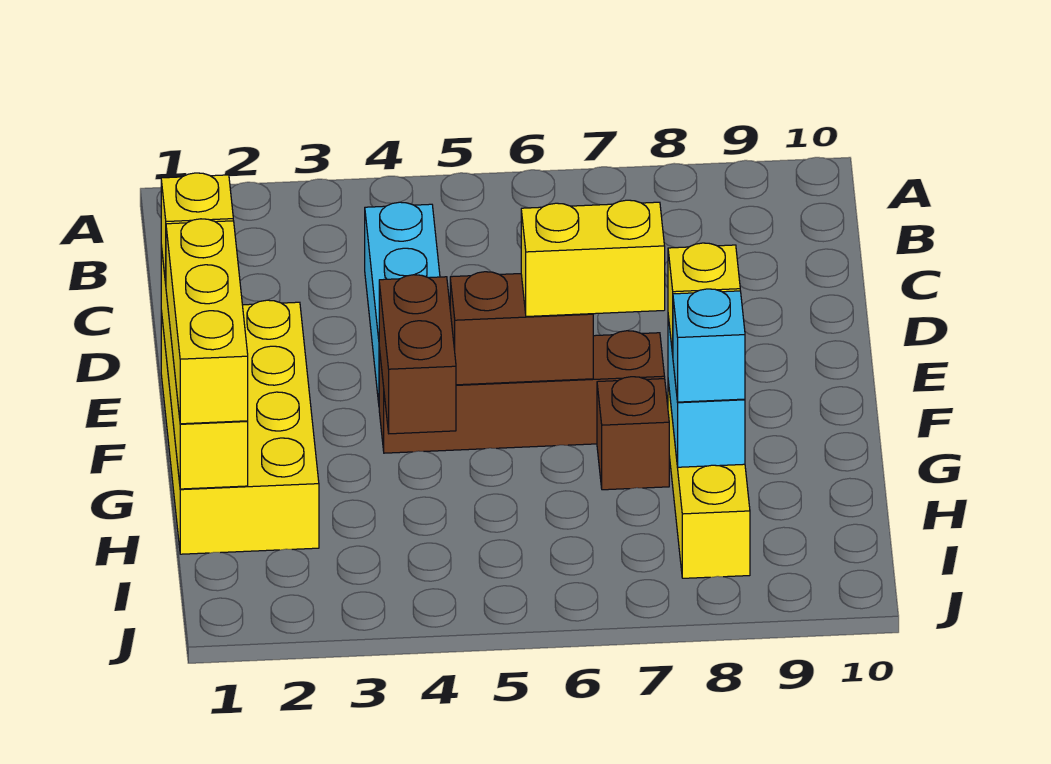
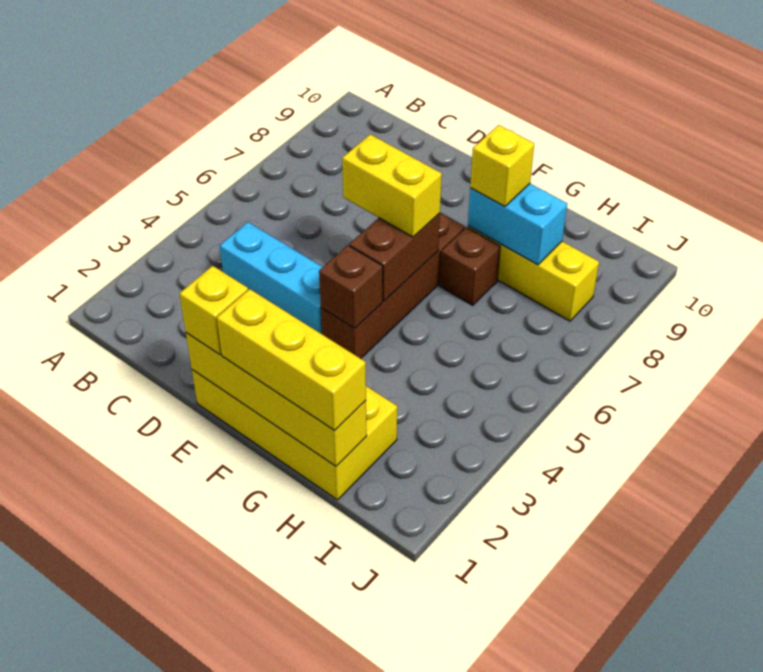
brown brick F4:G4 level 2 -> brown brick F4 level 2
yellow brick F6:F7 level 3 -> yellow brick E6:F6 level 3
cyan brick H8 level 3 -> none

